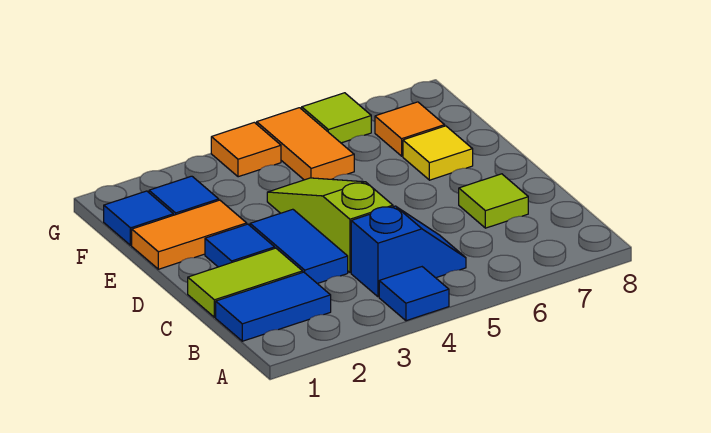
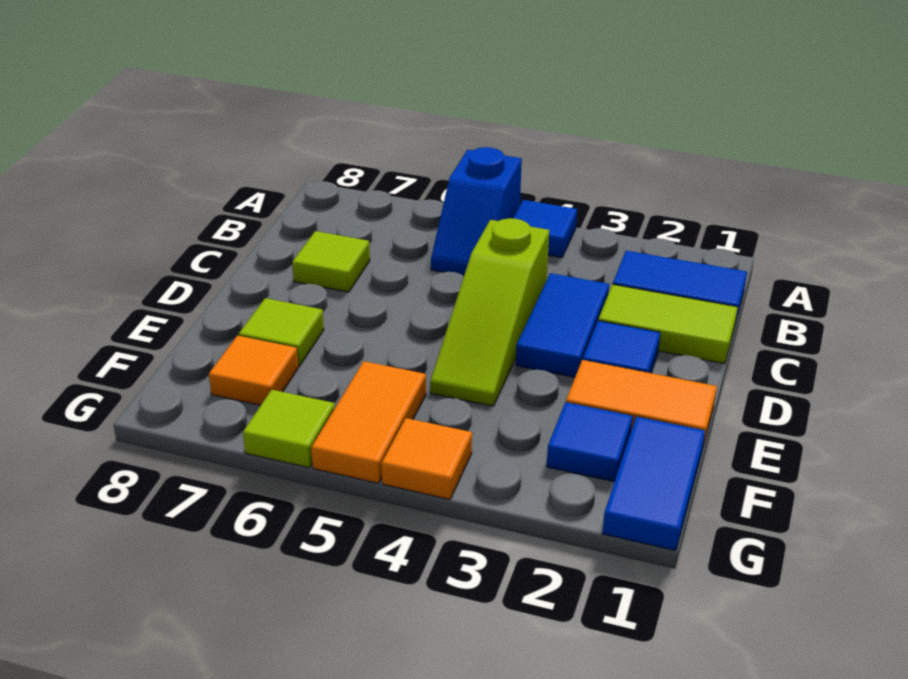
blue slope B4:B5 level 1 top 4 -> blue slope A5:B5 level 1 top A
yellow tile E7 level 1 -> lime tile E7 level 1
blue tile F1 level 1 -> blue tile F1:G1 level 1

